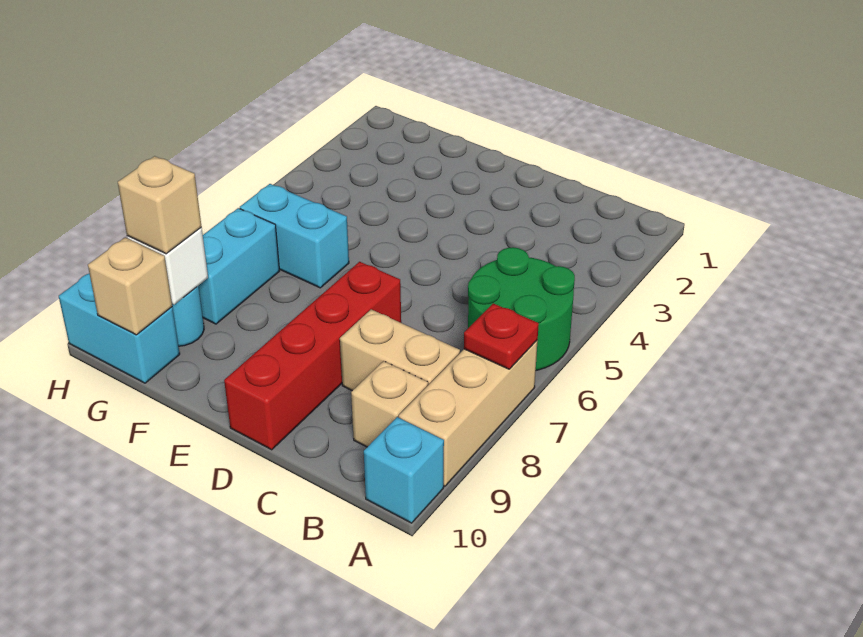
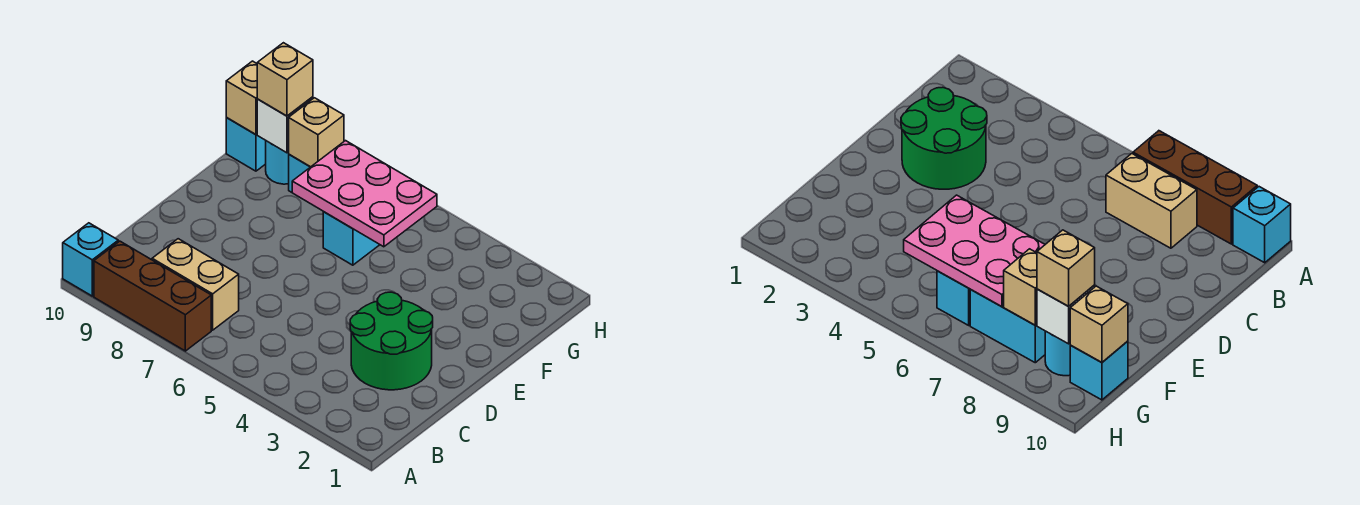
green round brick A5:B6 level 1 -> green round brick C2:D3 level 1
tan brick A7:A9 level 1 -> brown brick A7:A9 level 1
red plate A7 level 2 -> none
tan brick B8:C8 level 1 -> tan brick B7:B8 level 1
tan brick B9 level 1 -> tan brick G8 level 2
red brick D7:D10 level 1 -> none
none -> pink plate F5:G7 level 2
cyan brick G10:H10 level 1 -> cyan brick G10 level 1

